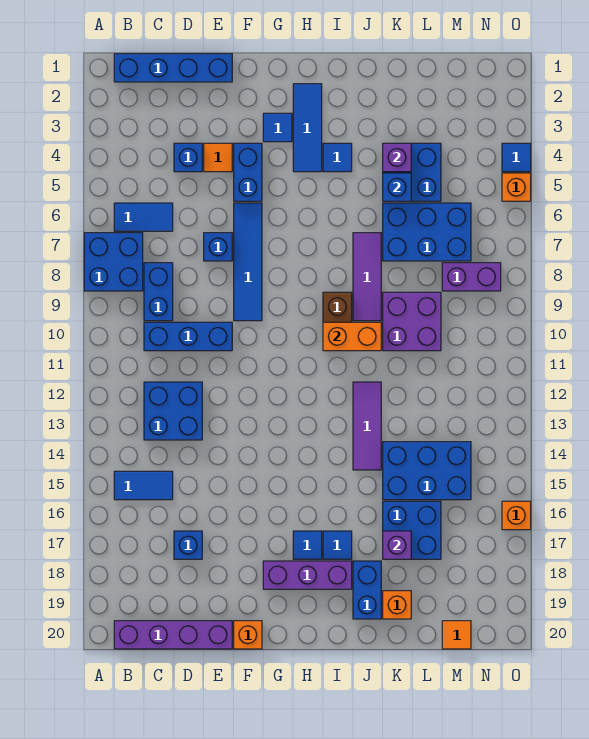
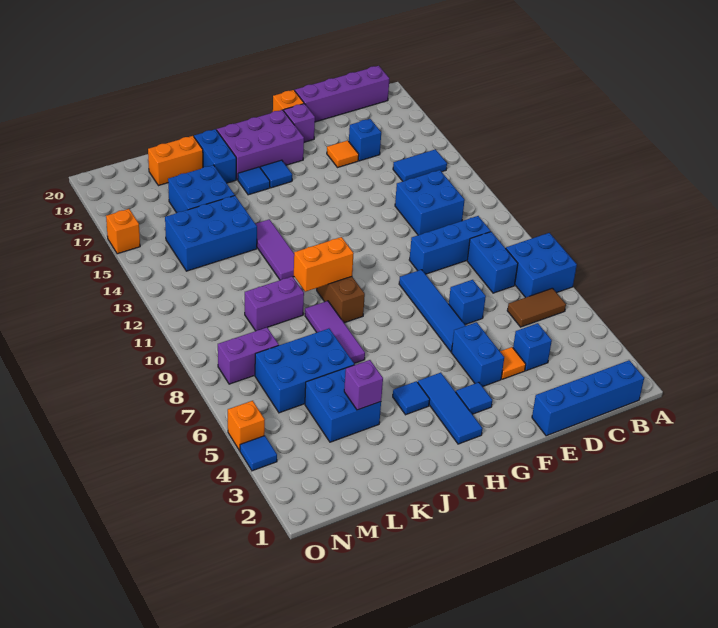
blue tile B6:C6 level 1 -> brown tile B6:C6 level 1
purple brick G18:I18 level 1 -> purple brick G18:I19 level 1
blue brick K5 level 2 -> none
purple brick K9:L10 level 1 -> purple brick K10:L10 level 1
purple brick K17 level 2 -> purple brick F19 level 1
orange brick K19 level 1 -> orange brick K19:L19 level 1
orange tile M20 level 1 -> orange tile E17 level 1

